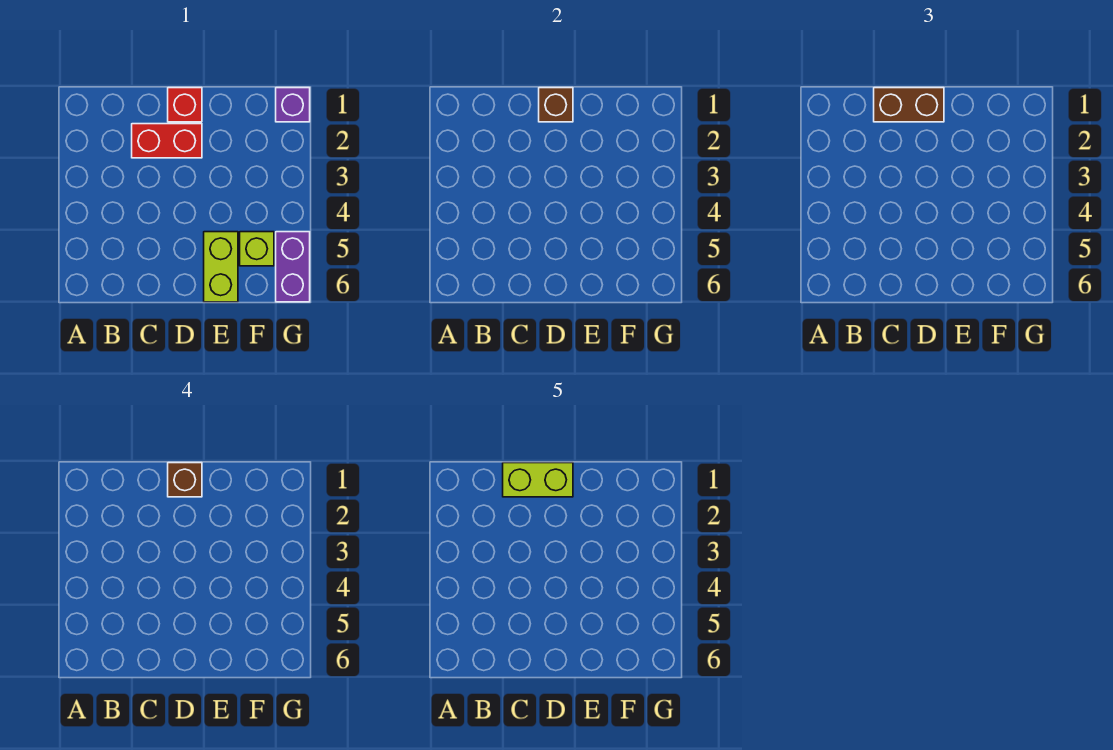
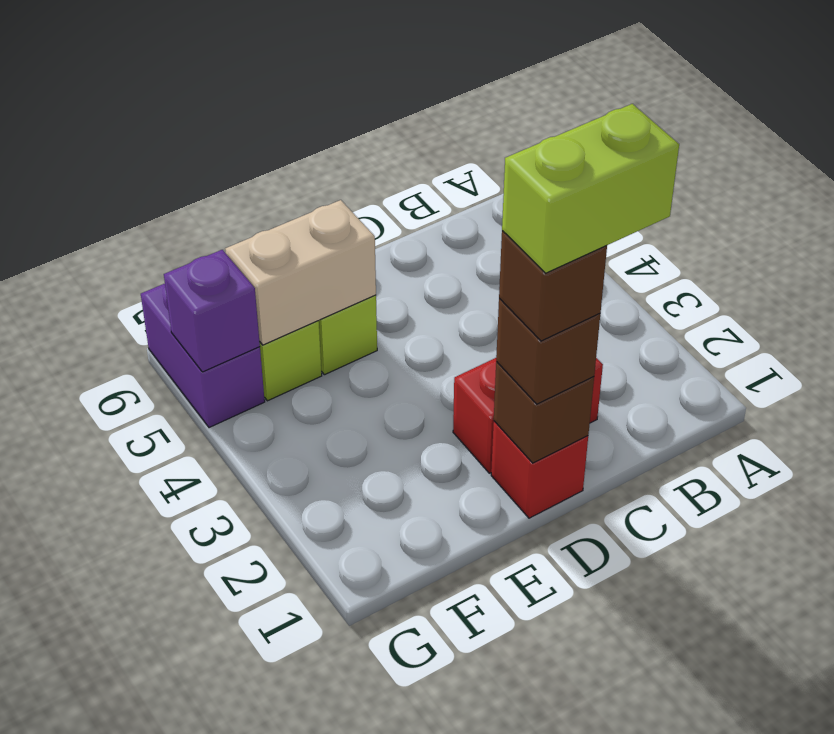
brown brick C1:D1 level 3 -> brown brick D1 level 3
none -> tan brick E5:F5 level 2
purple brick G1 level 1 -> purple brick G5 level 2

